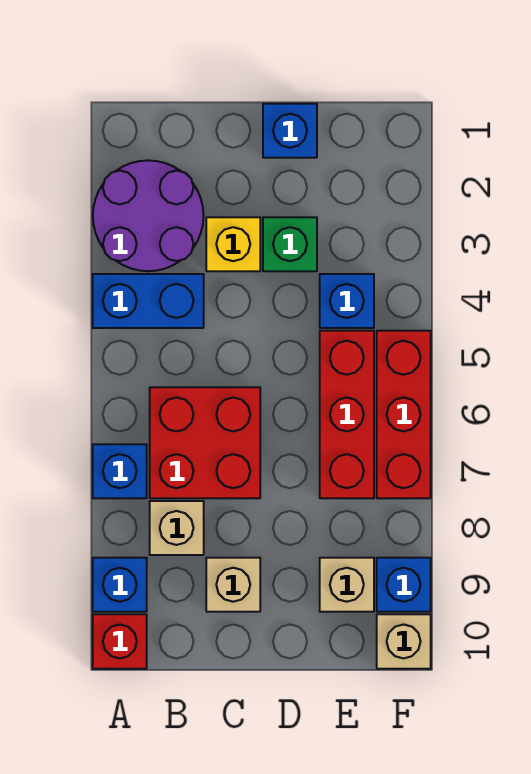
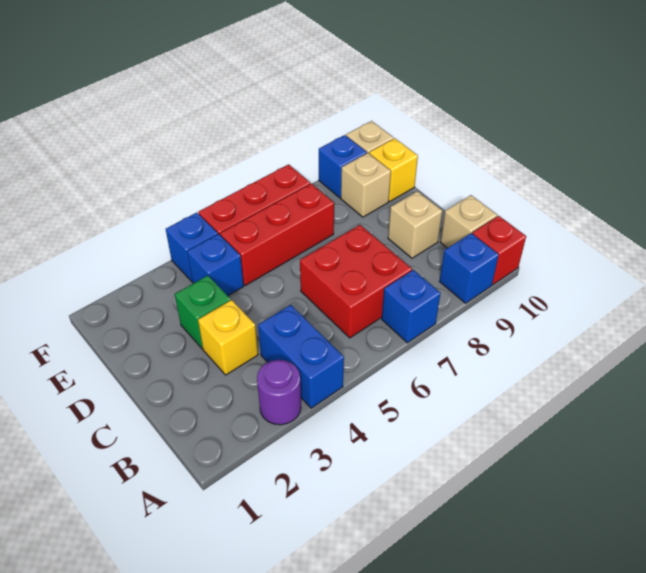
purple round brick A2:B3 level 1 -> purple round brick A3 level 1
tan brick B8 level 1 -> tan brick B10 level 1
blue brick D1 level 1 -> blue brick F4 level 1
none -> yellow brick E10 level 1

